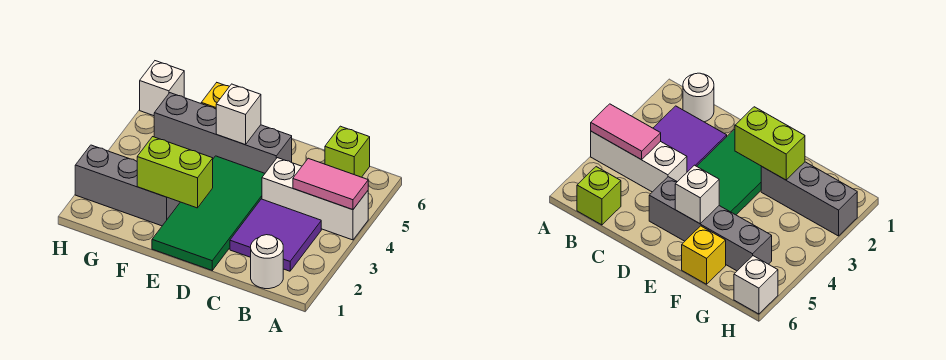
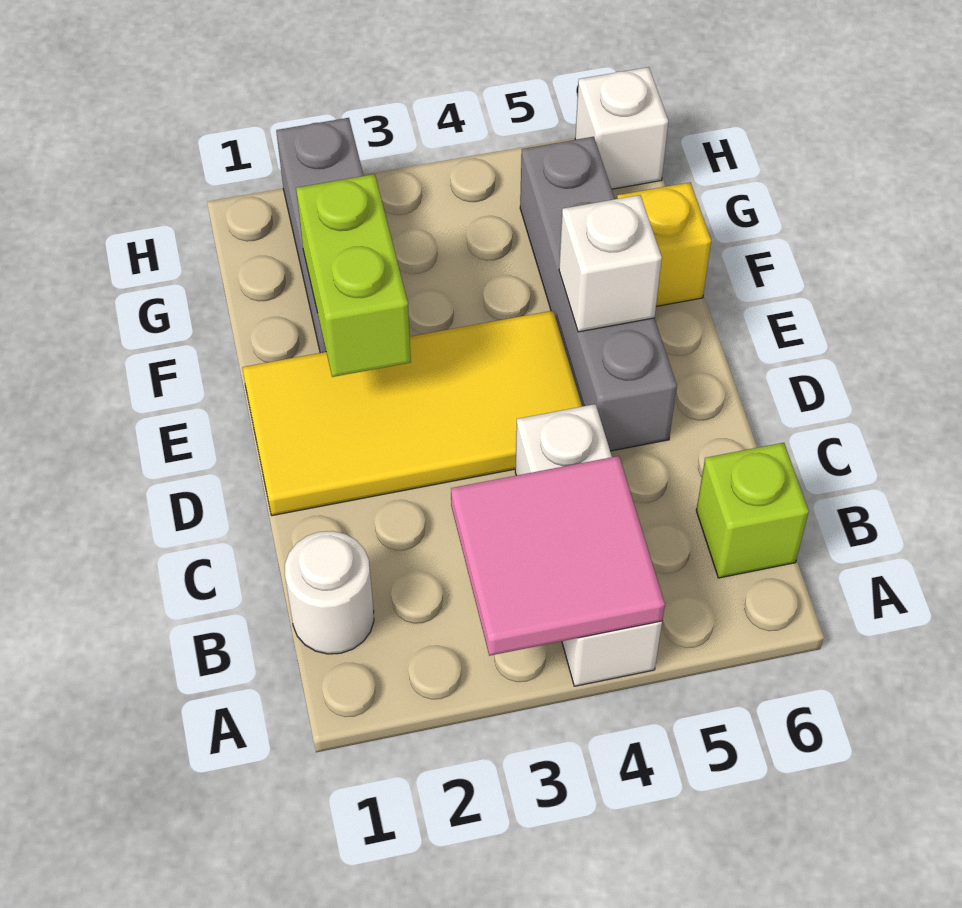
pink tile A4:B4 level 2 -> pink tile A3:B4 level 2
purple tile B2:C3 level 1 -> none
green tile D1:E4 level 1 -> yellow tile D1:E4 level 1

